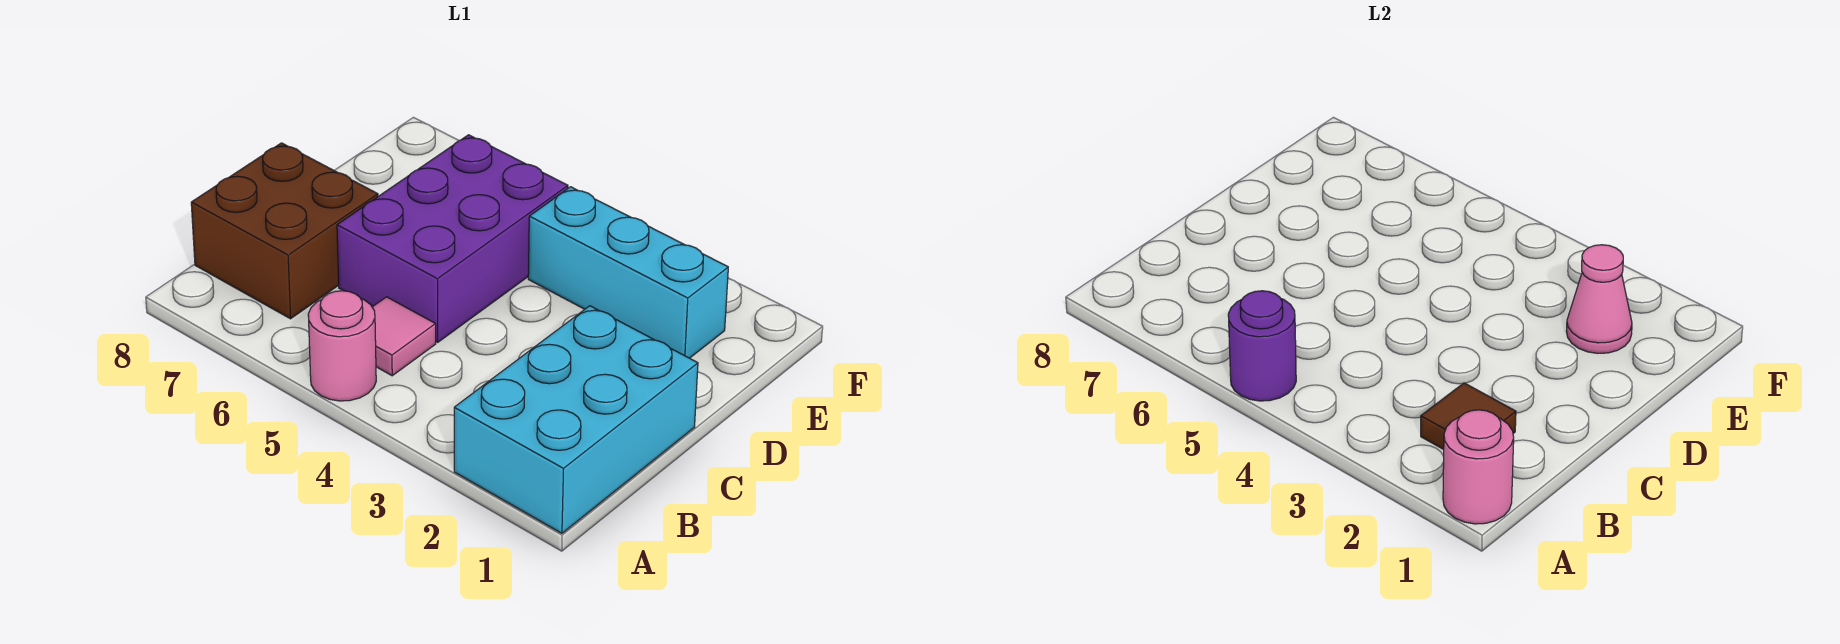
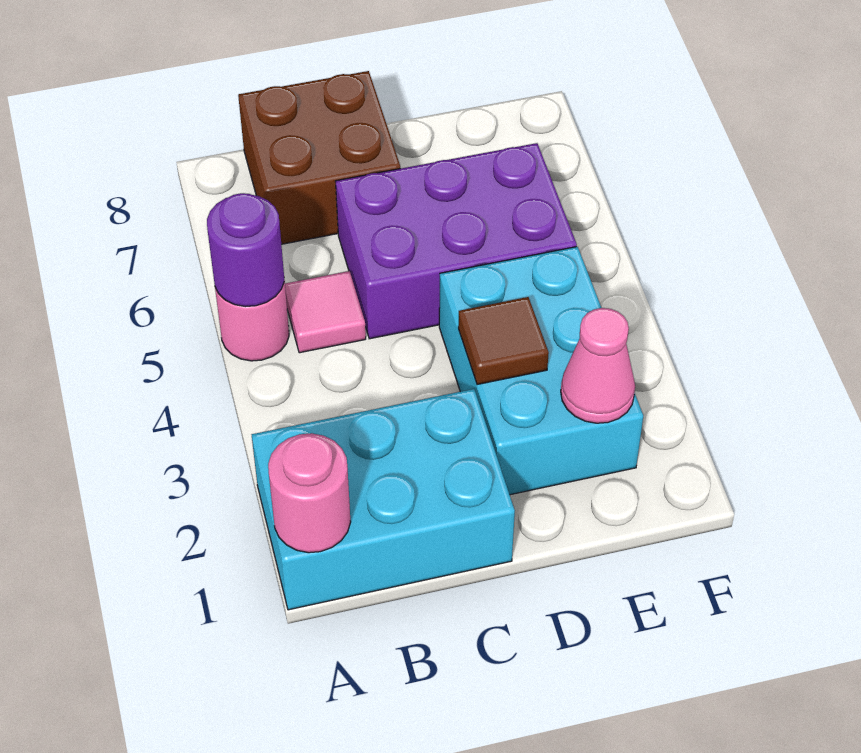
brown tile B2 level 2 -> brown tile D3 level 2
cyan brick E2:E4 level 1 -> cyan brick D2:E4 level 1

